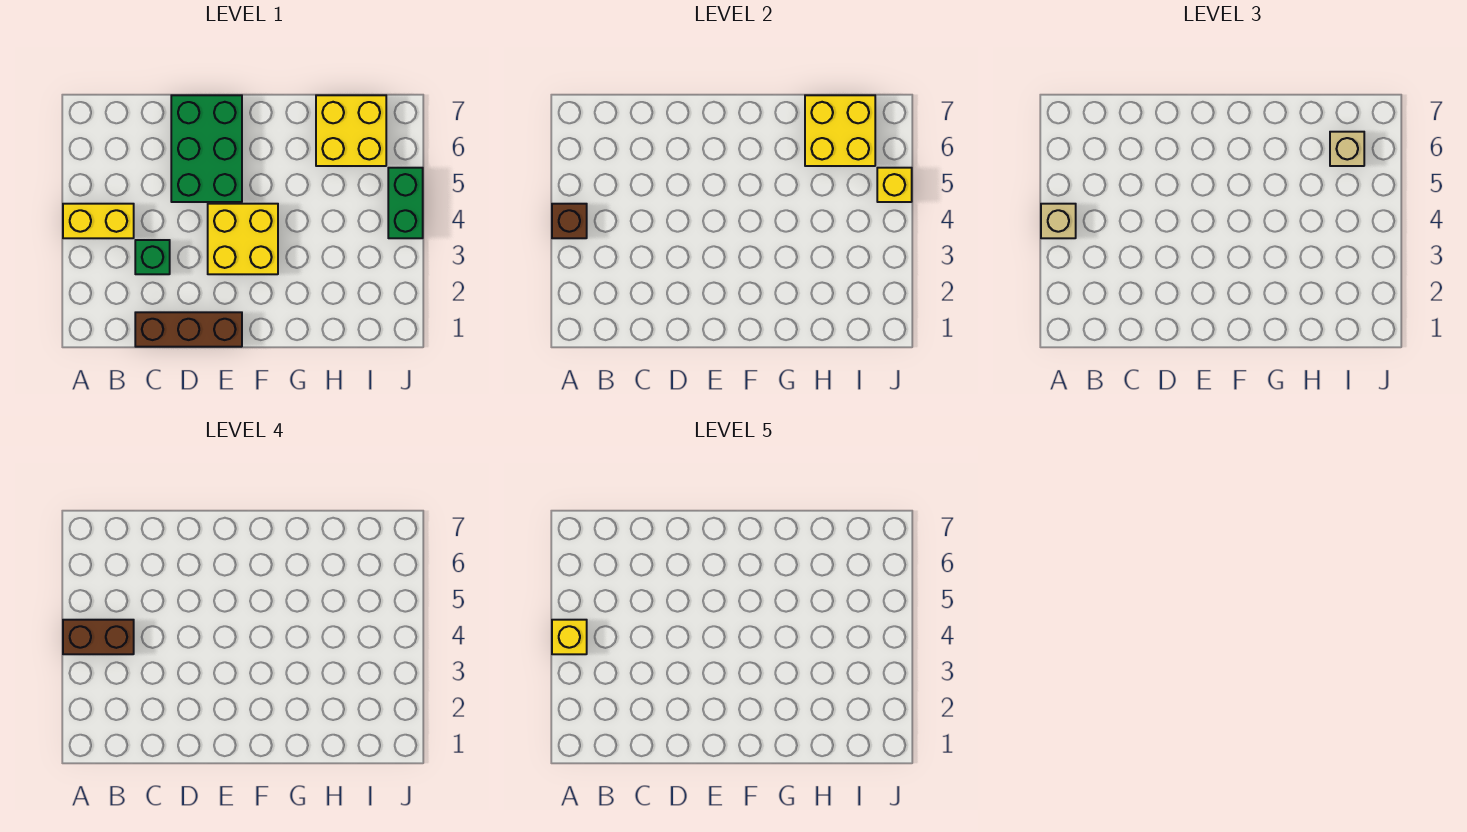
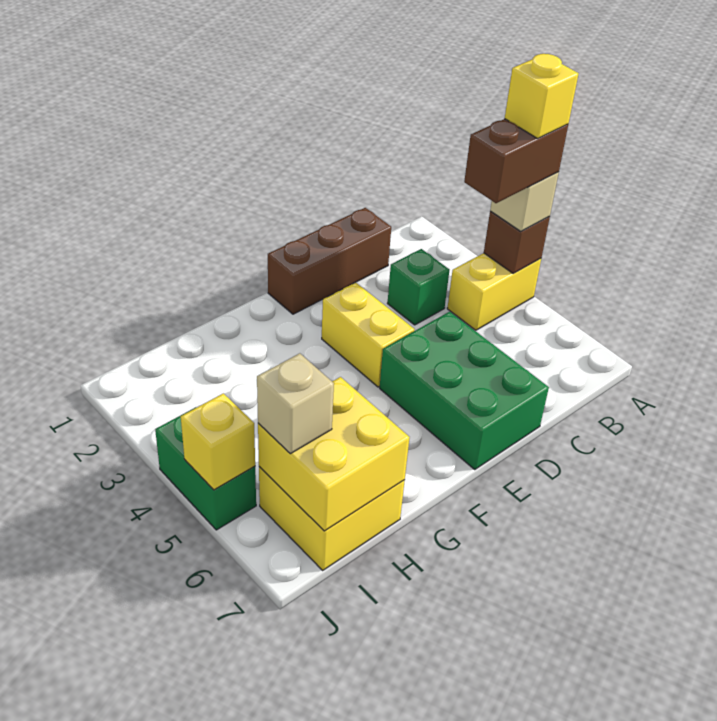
yellow brick E3:F4 level 1 -> yellow brick E3:E4 level 1

